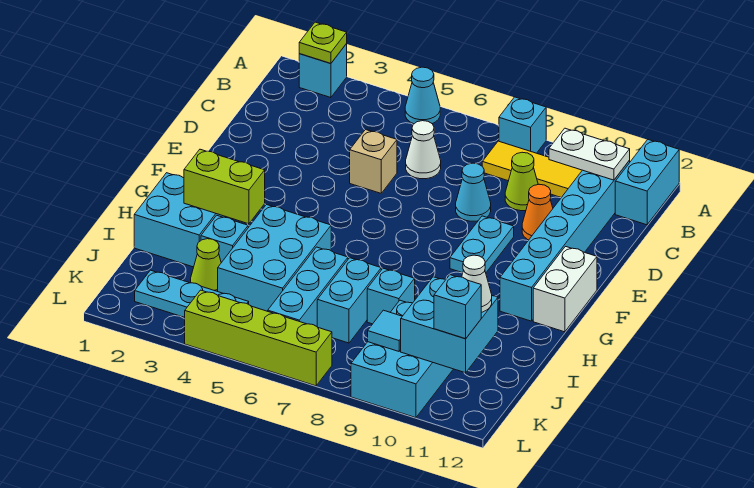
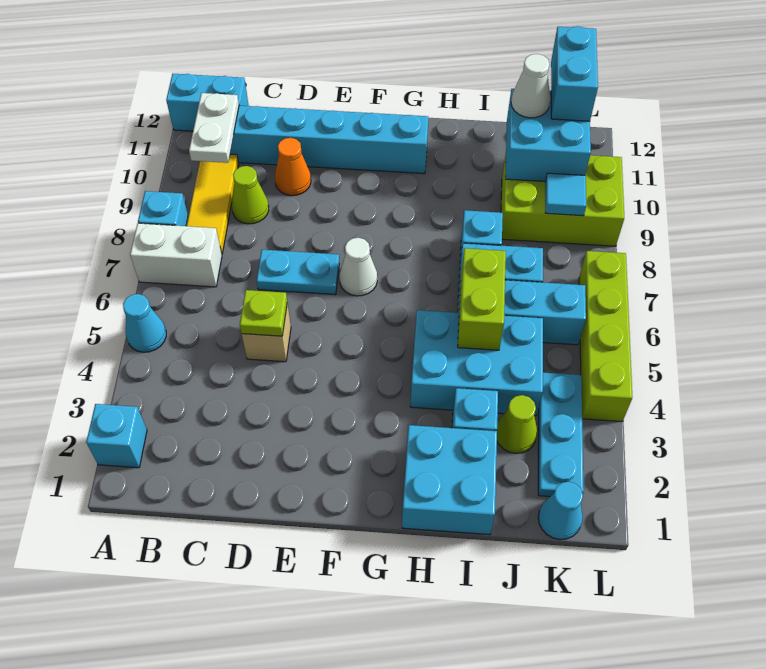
lime plate A2 level 2 -> lime plate D5 level 2
white cone C6 level 1 -> white cone F7 level 1
cyan cone D8 level 1 -> cyan cone K1 level 1
cyan plate E9:F9 level 1 -> cyan plate D7:E7 level 1
white brick F12:G12 level 1 -> white brick A7:B7 level 1
lime brick H2:H3 level 2 -> lime brick I5:I6 level 2
cyan brick J9:L10 level 1 -> lime brick J9:L10 level 1
cyan brick K11 level 3 -> cyan brick K11:K12 level 3

